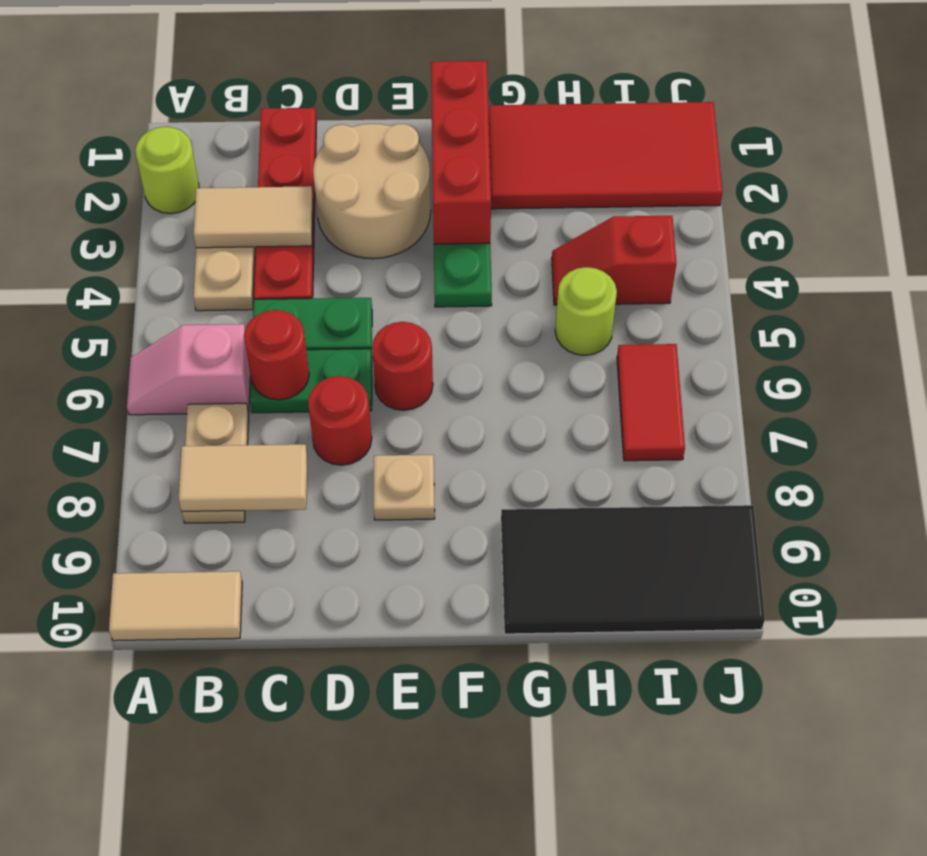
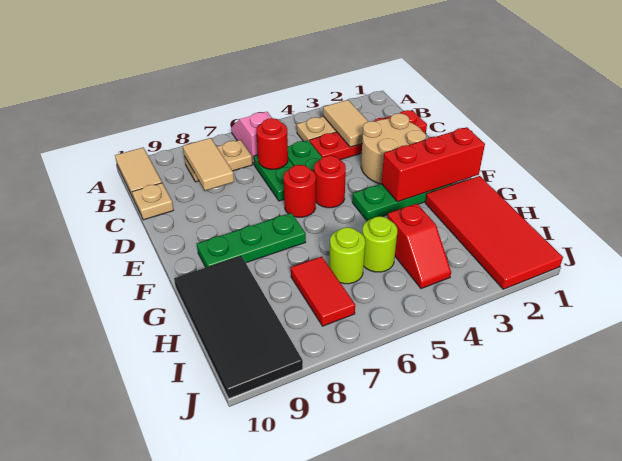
lime round brick A2 level 1 -> lime round brick H6 level 1
red round brick D7 level 1 -> red round brick E5 level 1
tan plate E8 level 1 -> tan plate C10 level 1
none -> green plate F7:F9 level 1
red slope H4:I4 level 1 top I -> red slope H4:I4 level 1 top H
red tile I6:I7 level 1 -> red tile H7:I7 level 1

